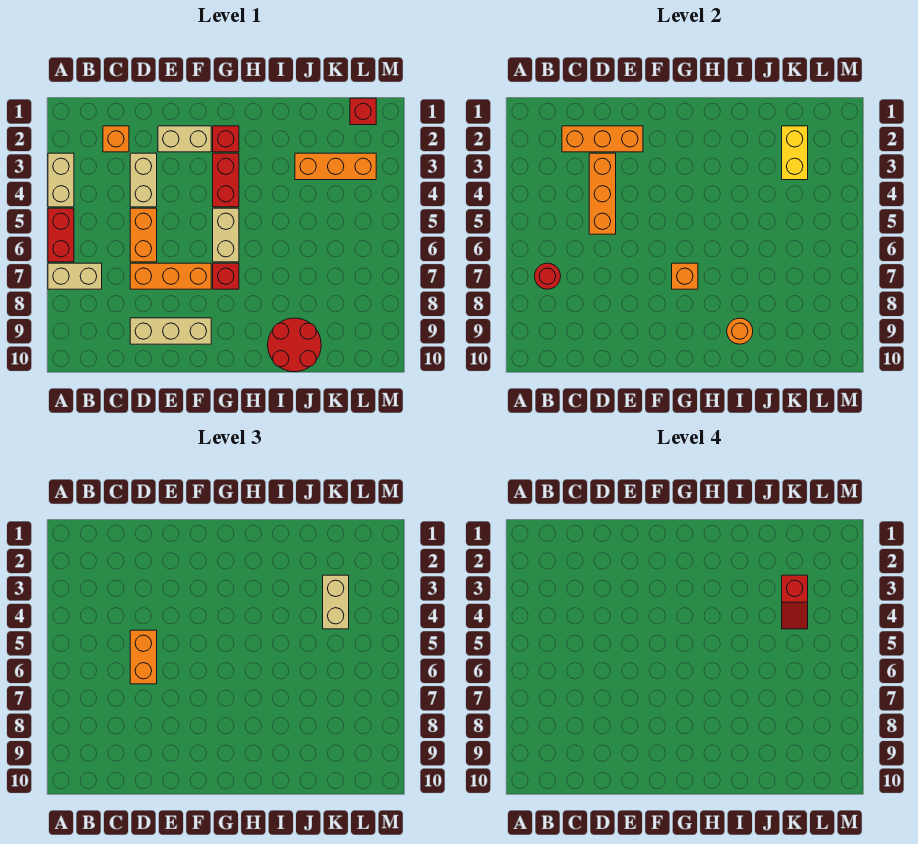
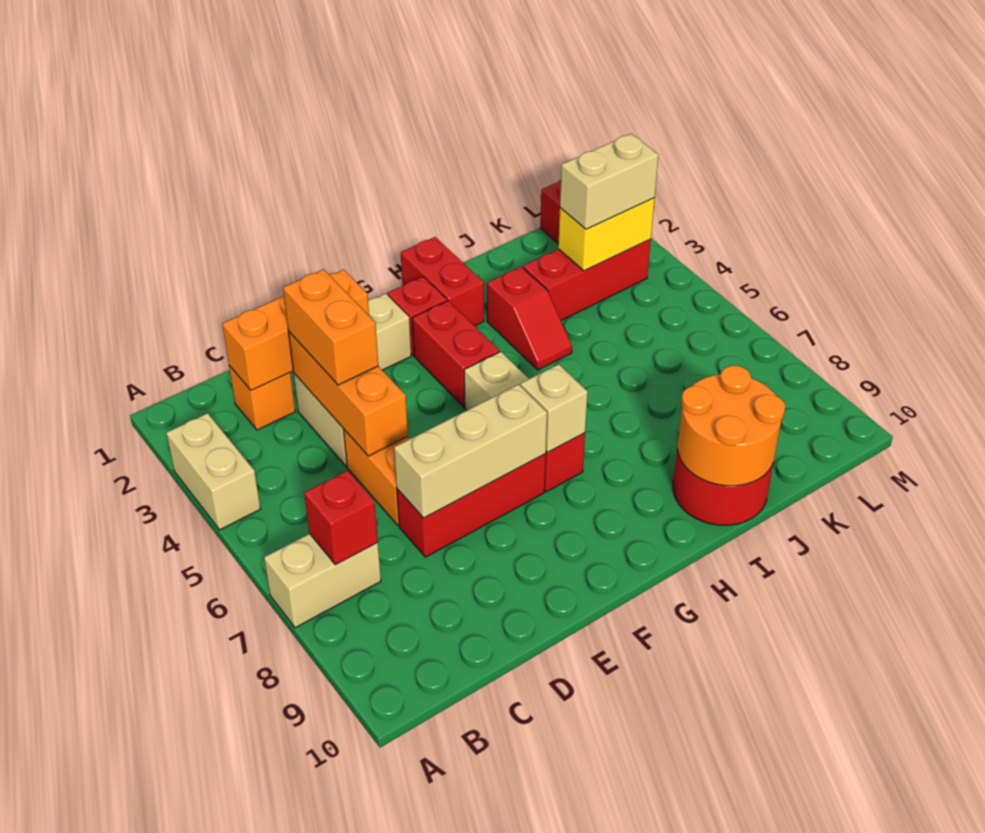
red brick A5:A6 level 1 -> red brick H1:H2 level 1
red round brick B7 level 2 -> red brick B7 level 2
orange brick D5:D6 level 3 -> orange brick D3:D4 level 3
orange brick D7:F7 level 1 -> red brick D7:F7 level 1
tan brick D9:F9 level 1 -> tan brick D7:F7 level 2
orange brick G7 level 2 -> tan brick G7 level 2
orange round brick I9 level 2 -> orange round brick I9:J10 level 2
orange brick J3:L3 level 1 -> red brick J3:L3 level 1
yellow brick K2:K3 level 2 -> yellow brick K3:L3 level 2
tan brick K3:K4 level 3 -> tan brick K3:L3 level 3
red slope K3:K4 level 4 top 3 -> red slope I3:I4 level 1 top 3

